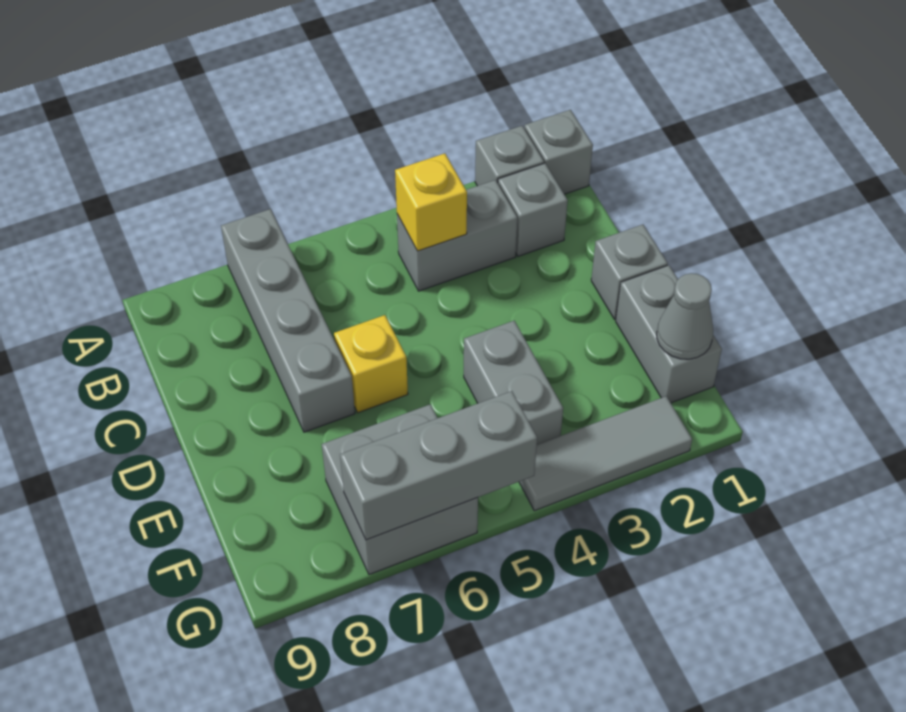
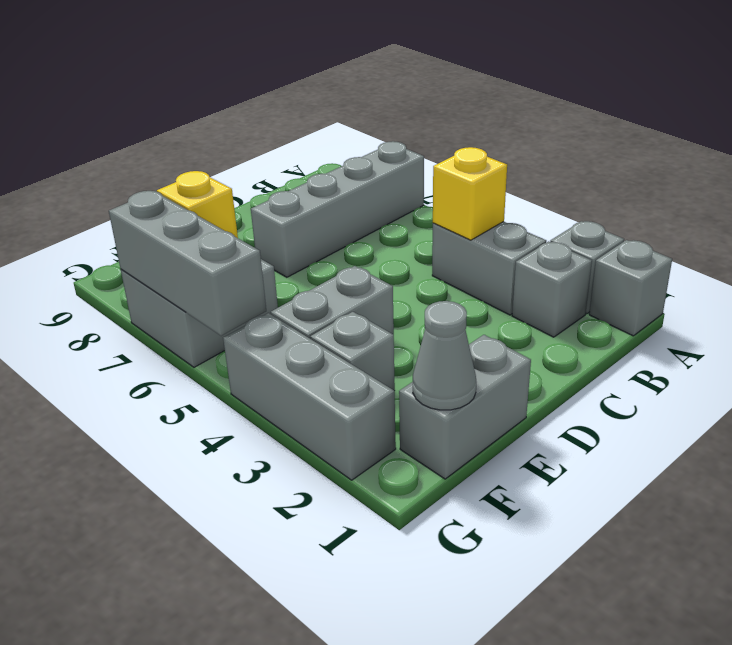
grey brick D1 level 1 -> grey brick F3 level 1
yellow brick D6 level 1 -> yellow brick F7 level 2
grey tile G2:G4 level 1 -> grey brick G2:G4 level 1

